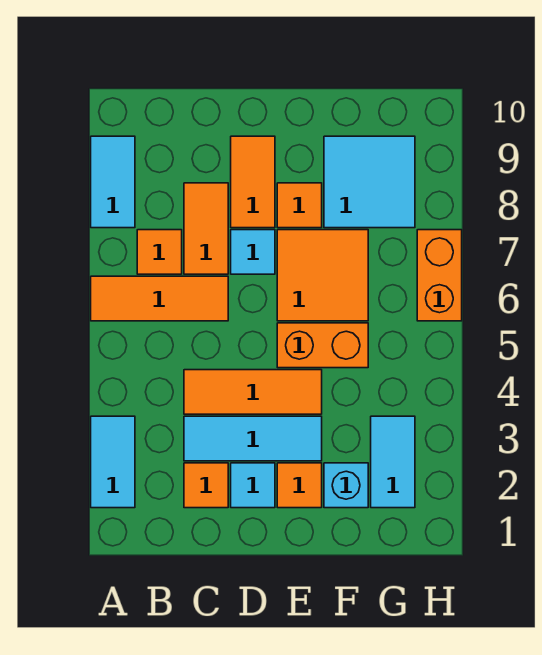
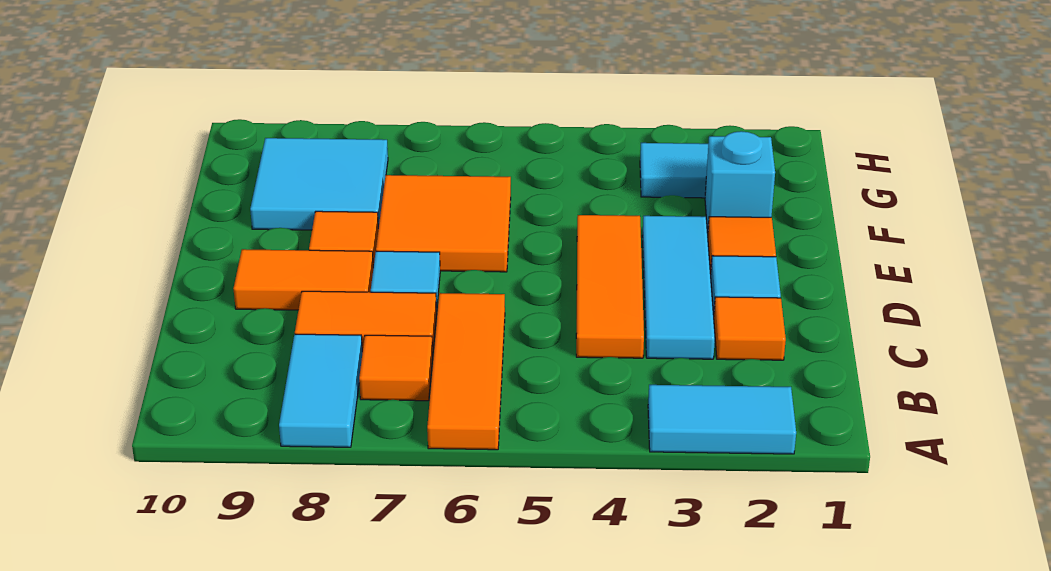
cyan tile A8:A9 level 1 -> cyan tile A8:B8 level 1
orange brick E5:F5 level 1 -> none
orange brick H6:H7 level 1 -> none

